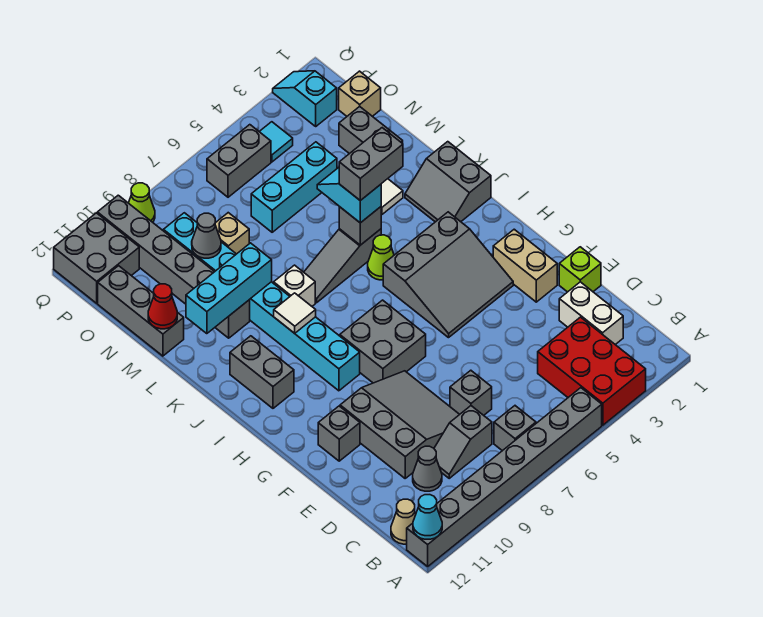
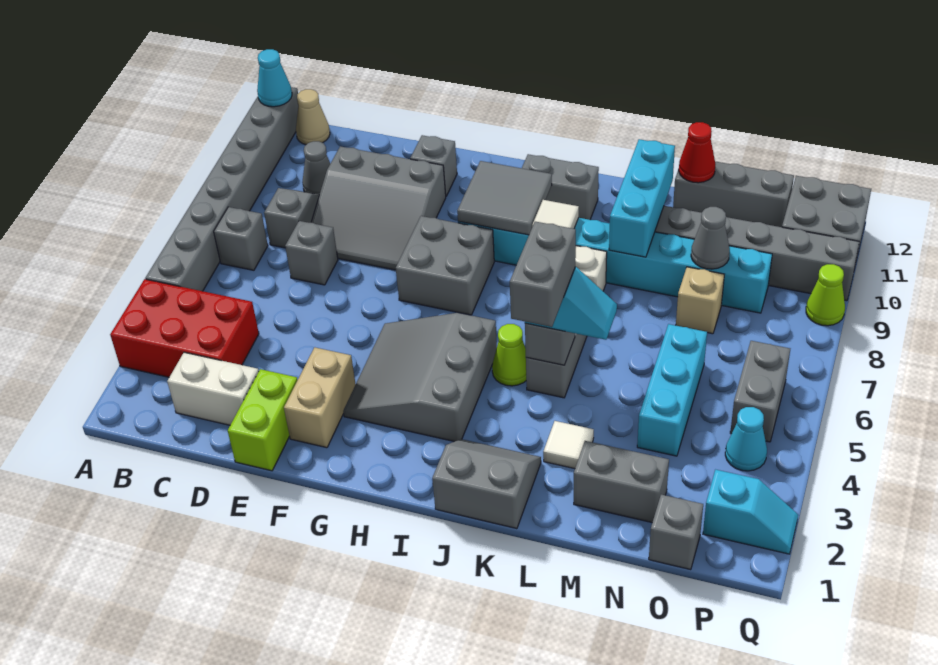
lime brick E1 level 1 -> lime brick E1:E2 level 1
tan brick F2:G2 level 1 -> tan brick F2:F3 level 1
none -> grey tile H9:I10 level 2
tan brick O1 level 1 -> grey brick O1 level 1
cyan tile P4 level 1 -> cyan cone P4 level 1

